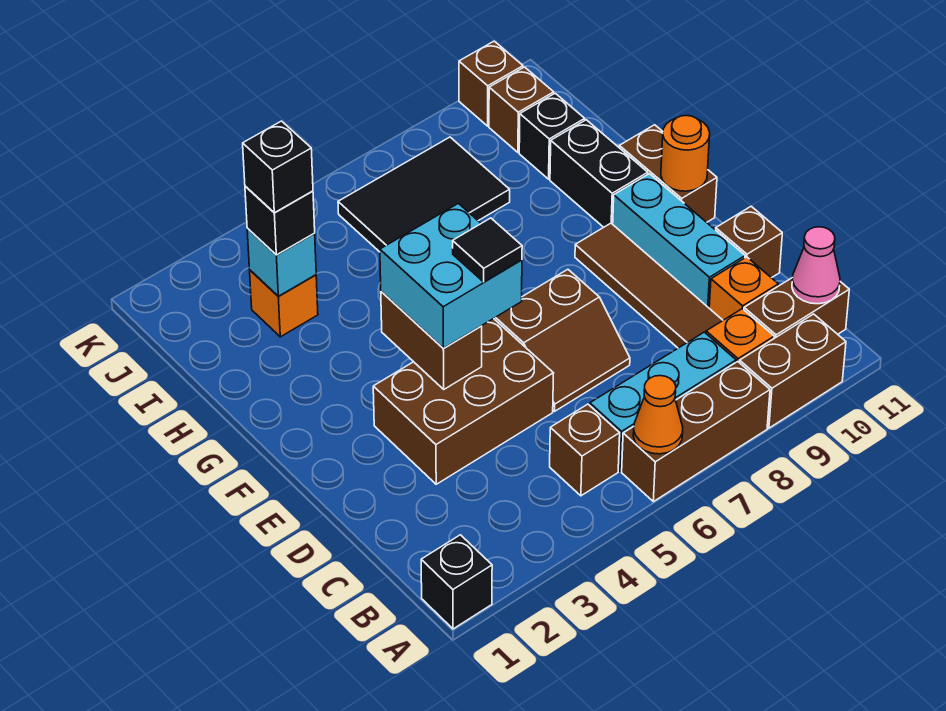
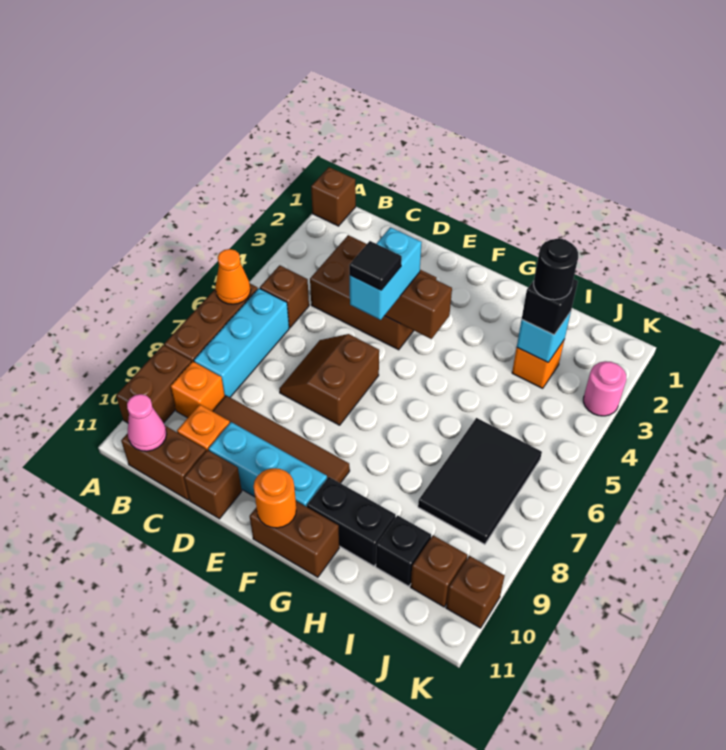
black brick A1 level 1 -> brown brick A1 level 1
brown brick B10:B11 level 1 -> brown brick B11:C11 level 1
brown brick D3:E5 level 1 -> brown brick C3:E4 level 1
cyan brick E4:F5 level 3 -> cyan brick E4:E5 level 3
black brick I3 level 4 -> black round brick I3 level 4
none -> pink round brick K3 level 1

